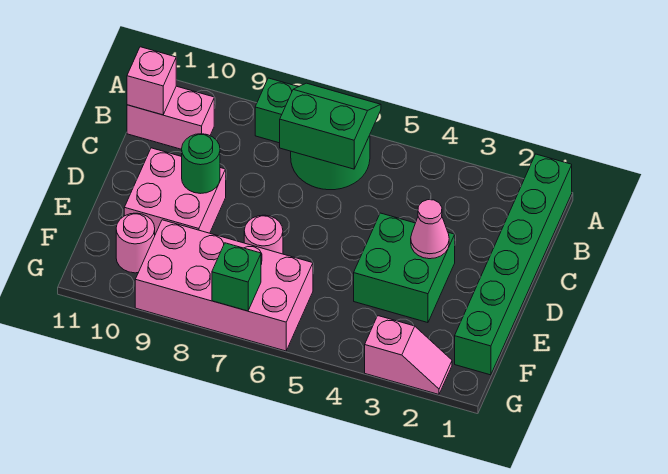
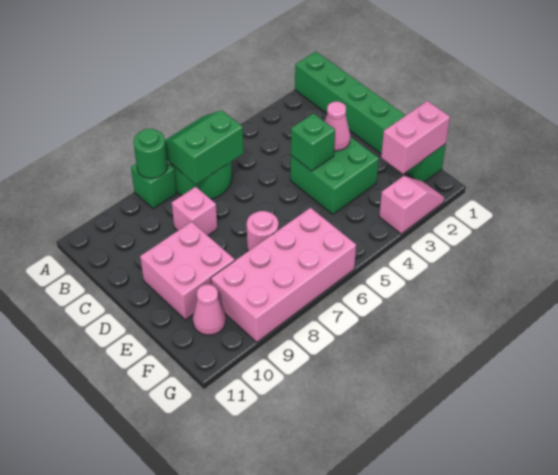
pink brick B10:B11 level 1 -> pink brick F1:F2 level 2
pink brick B11 level 2 -> pink brick C8 level 1
green round brick D9 level 2 -> green round brick A8 level 2
pink round brick F10 level 1 -> pink cone F10 level 1
green brick G7 level 2 -> green brick D4 level 2

